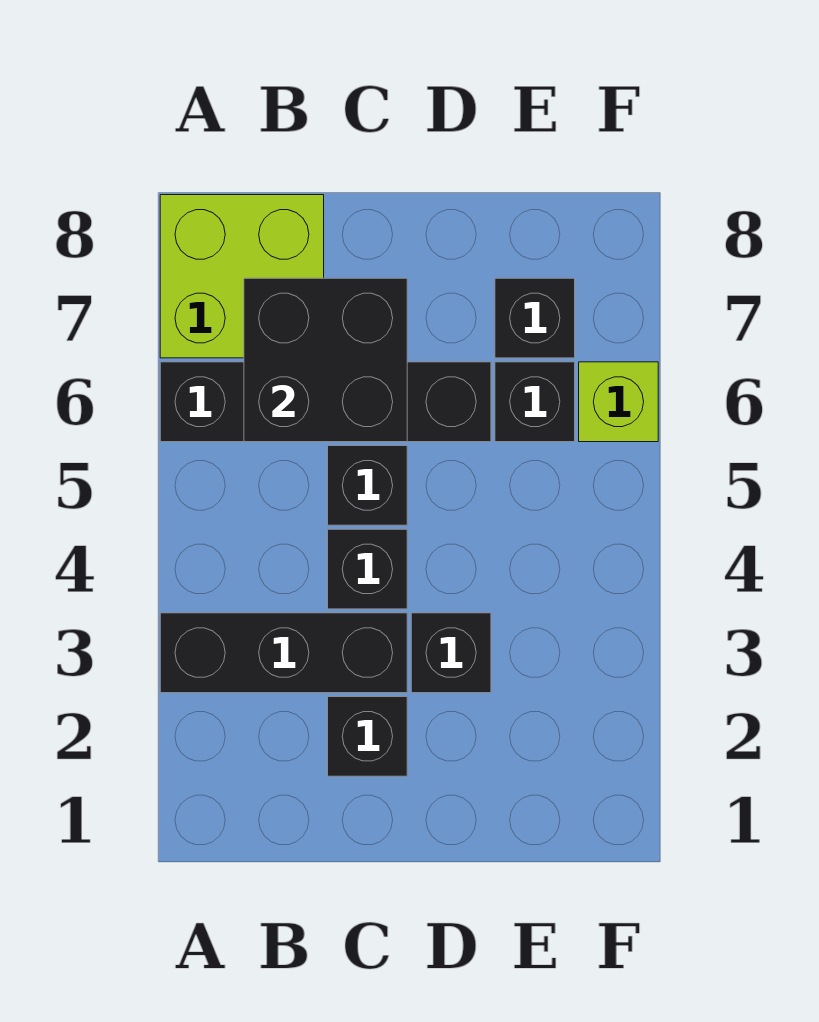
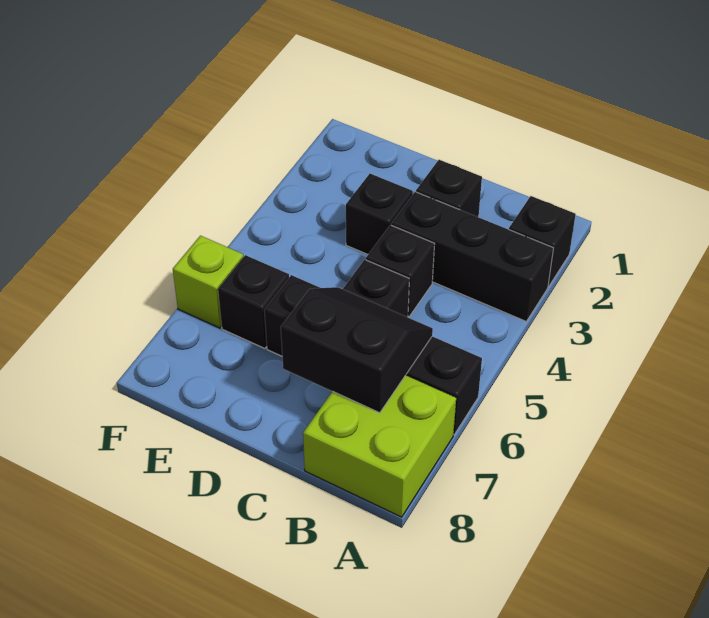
black brick B6:C7 level 2 -> black slope B6:C7 level 2 top 7
black brick E7 level 1 -> black brick A2 level 1

